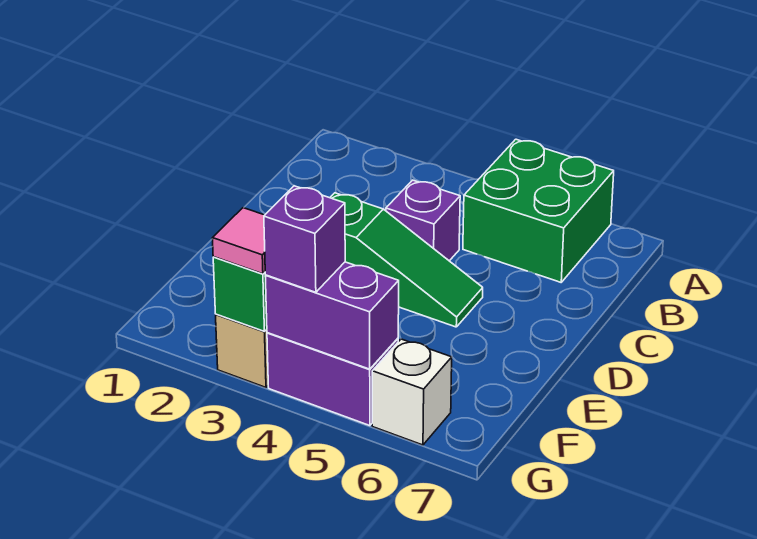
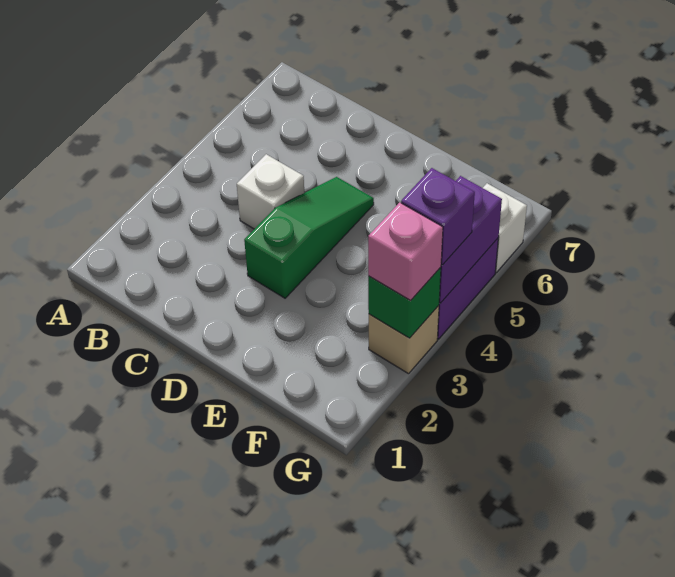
green brick A5:B6 level 1 -> none
purple brick C4 level 1 -> white brick C4 level 1
pink tile G3 level 3 -> pink brick G3 level 3

